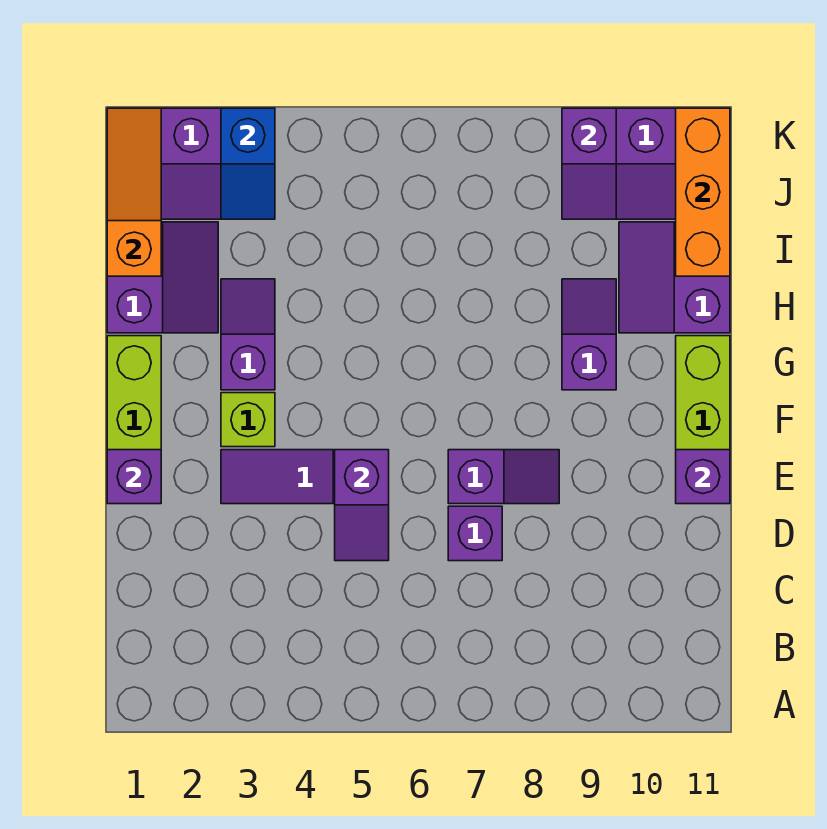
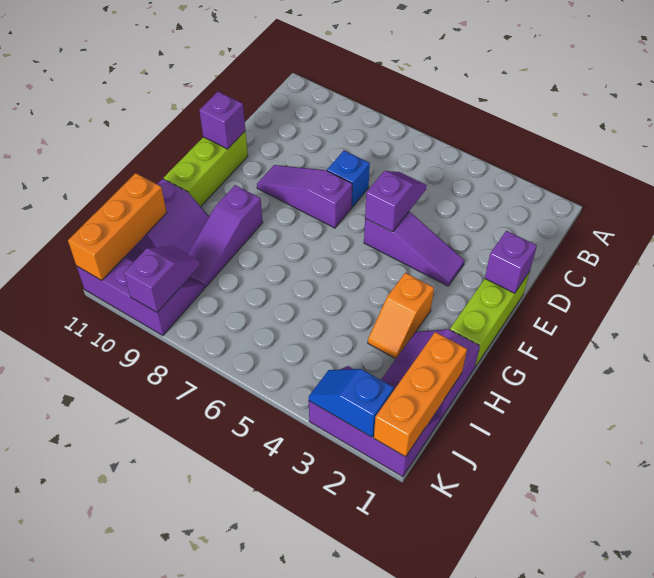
purple brick D7 level 1 -> blue brick D7 level 1
purple slope E7:E8 level 1 top 7 -> purple slope E7:E9 level 1 top 7
lime brick F3 level 1 -> none
purple slope G3:H3 level 1 top G -> orange slope G3:H3 level 1 top G
purple slope G9:H9 level 1 top G -> purple slope G9:I9 level 1 top G
orange slope I1:K1 level 2 top I -> orange brick I1:K1 level 2
blue slope J3:K3 level 2 top K -> blue slope K2:K3 level 2 top 2

